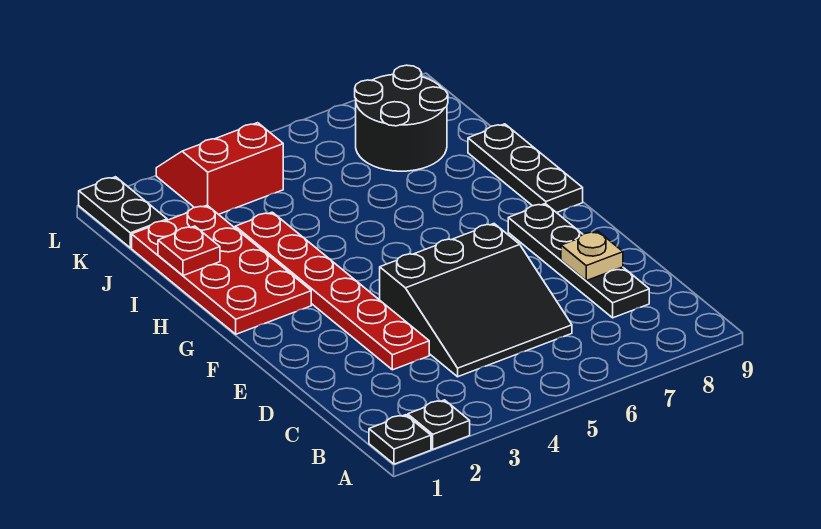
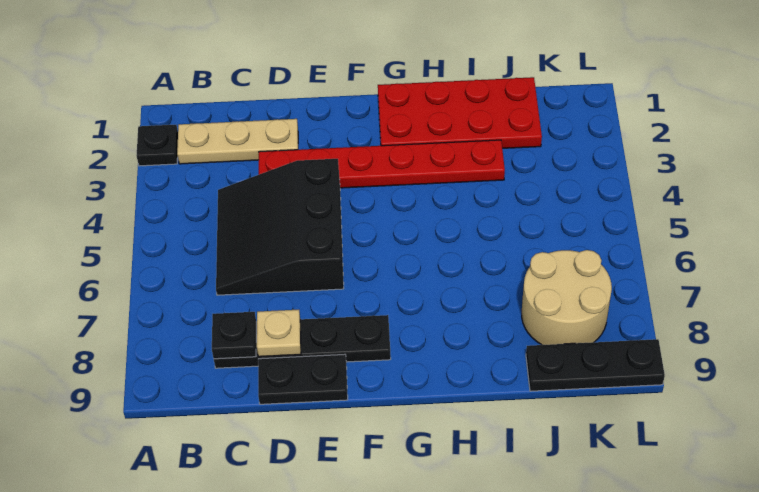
black plate A1 level 1 -> black plate C8 level 2
none -> tan plate B2:D2 level 1
black plate G9:I9 level 1 -> black plate J9:L9 level 1
red plate I1 level 2 -> none
black round brick J7:K8 level 1 -> tan round brick J7:K8 level 1
black plate K1:L1 level 1 -> black plate D9:E9 level 1
red slope K3:L4 level 1 top K -> none

